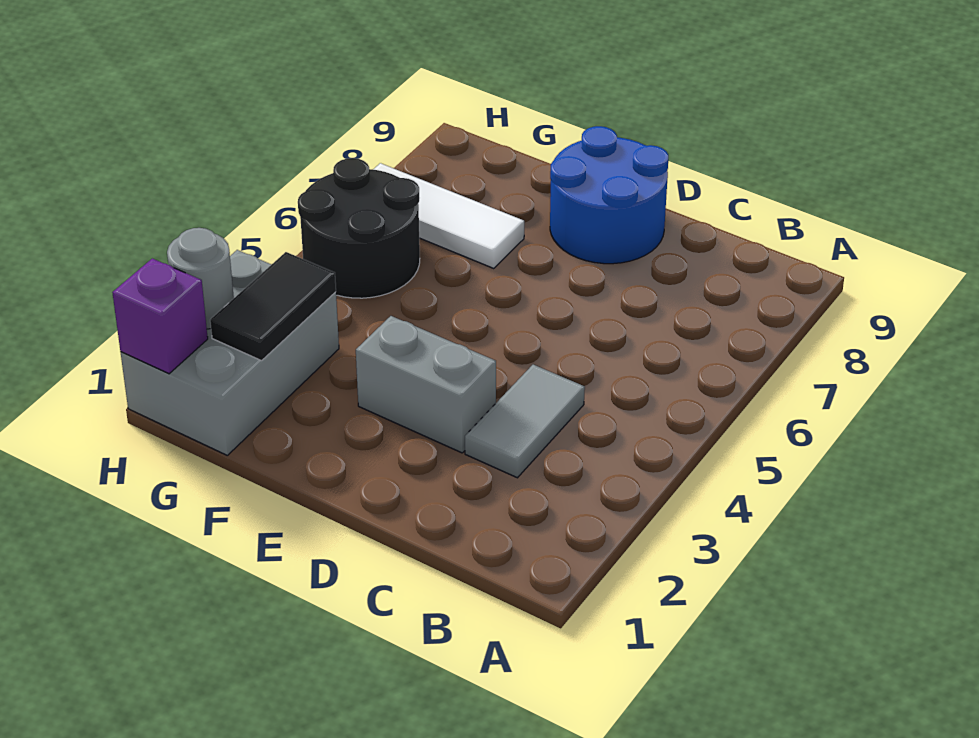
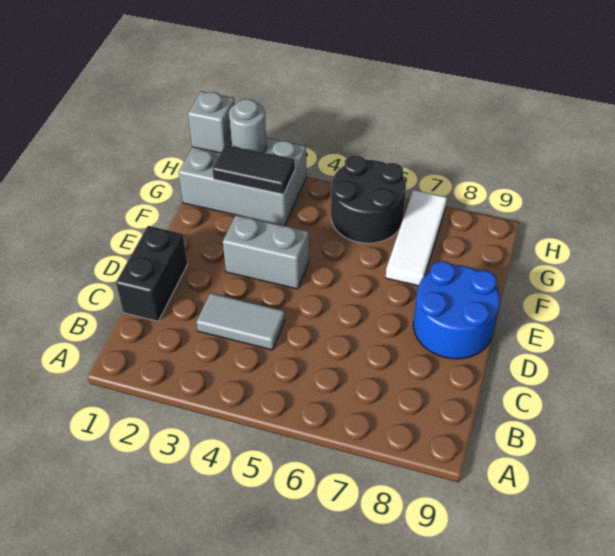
none -> black brick C1:D1 level 1
grey brick D3:E3 level 1 -> grey brick E3:E4 level 1
purple brick H1 level 2 -> grey brick H1 level 2

